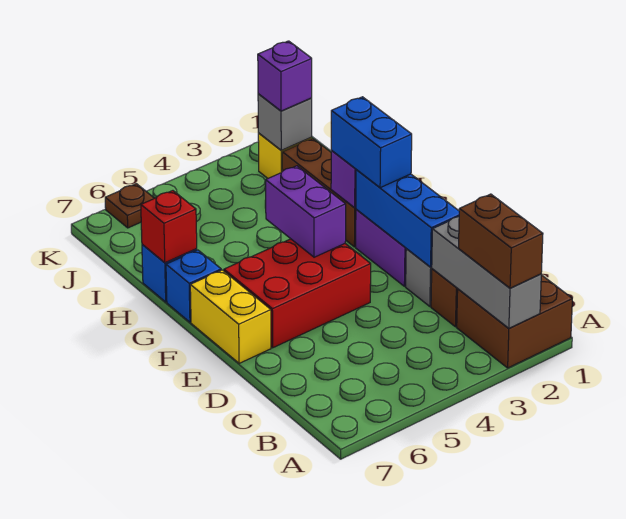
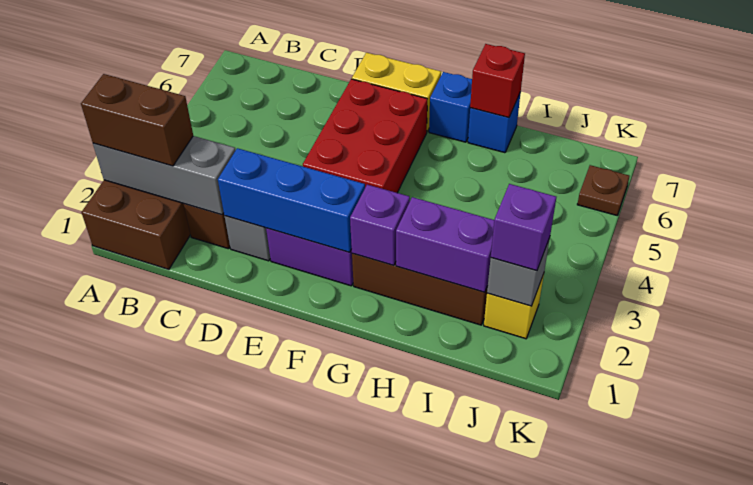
blue brick F2:G2 level 3 -> none
purple brick F4:G4 level 2 -> purple brick H2:I2 level 2

